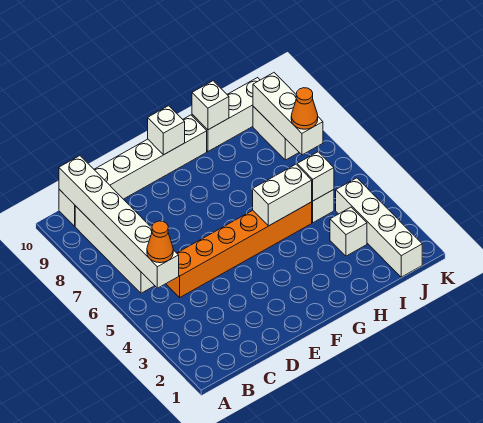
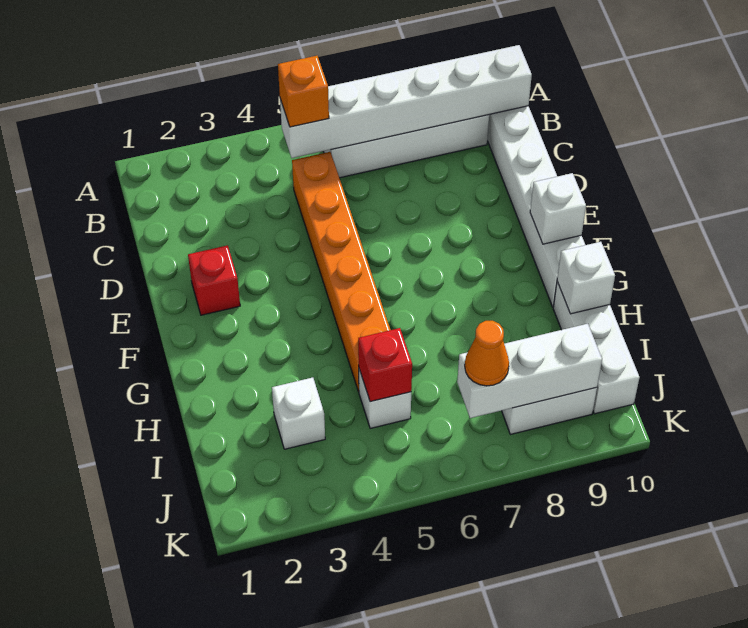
orange cone B5 level 3 -> orange brick B5 level 3
none -> red brick E2 level 1
white brick G5:H5 level 2 -> none
white brick I5 level 2 -> red brick I5 level 2
white brick J1:J4 level 1 -> none

